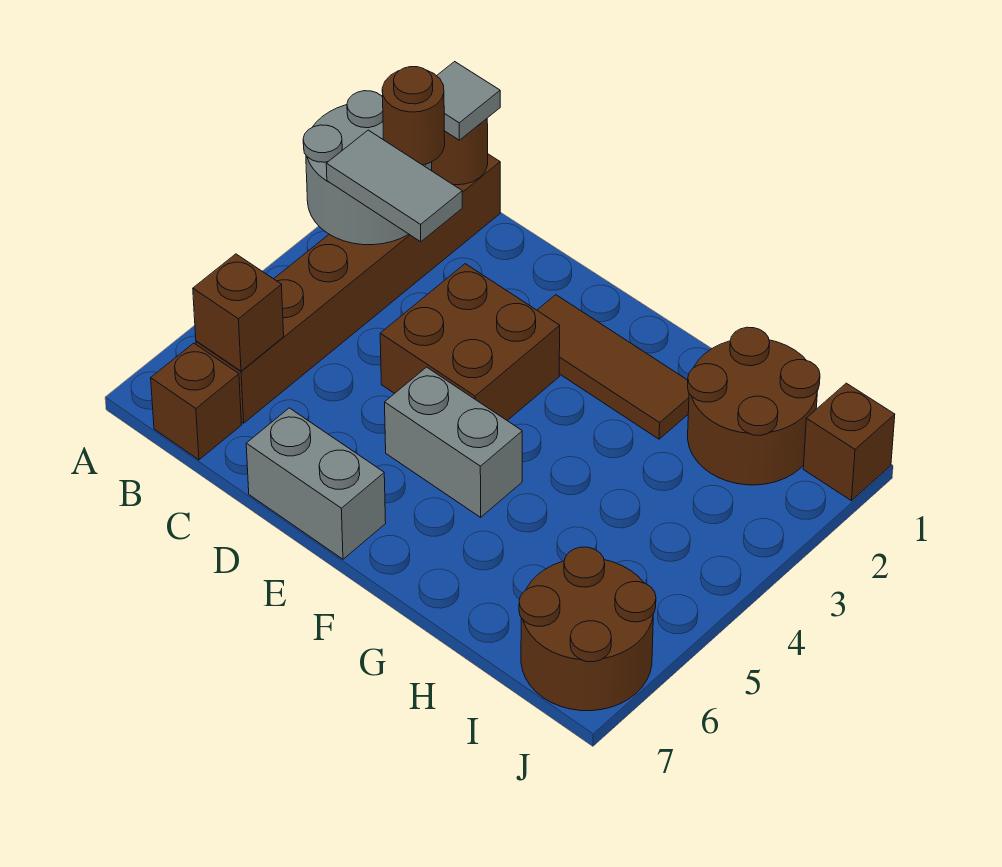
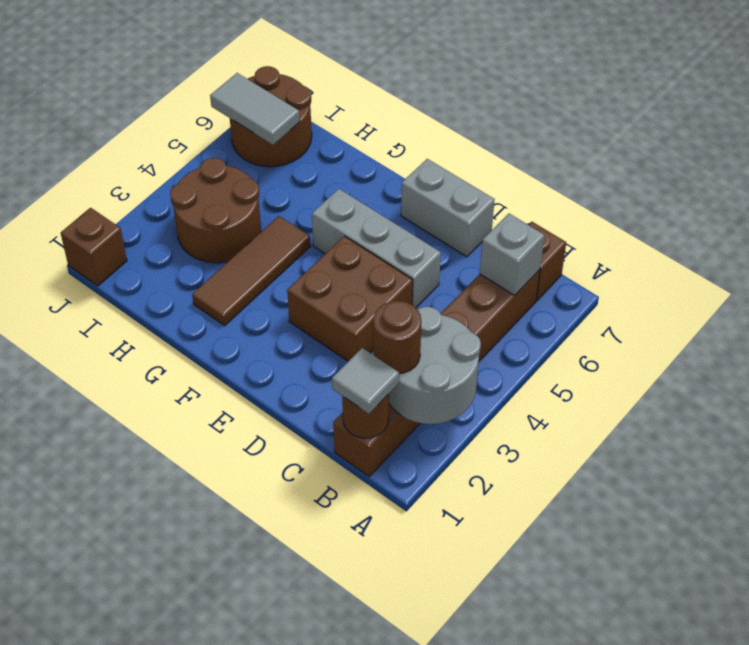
grey tile B3:C3 level 3 -> grey tile I6:J6 level 2
brown brick B6 level 2 -> grey brick B6 level 2
brown tile E2:G2 level 1 -> brown tile G2:G4 level 1
grey brick E5:F5 level 1 -> grey brick D5:F5 level 1
brown round brick H1:I2 level 1 -> brown round brick H3:I4 level 1

